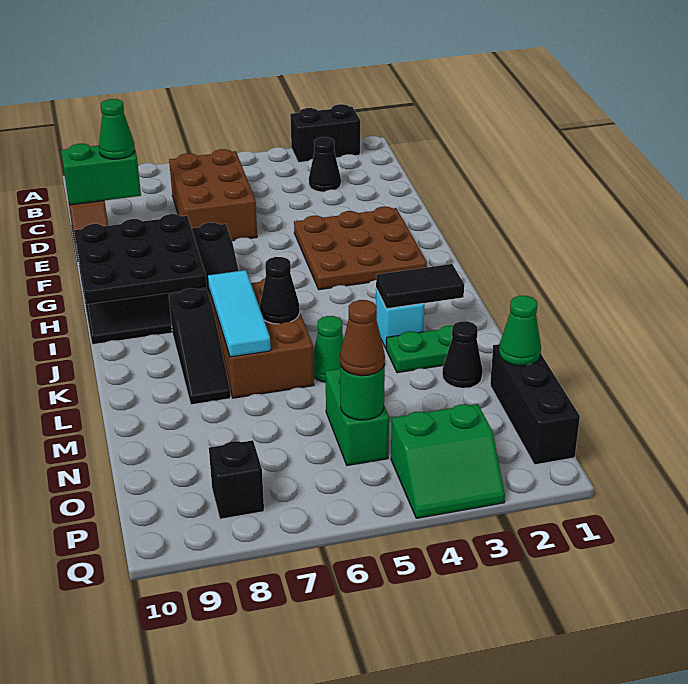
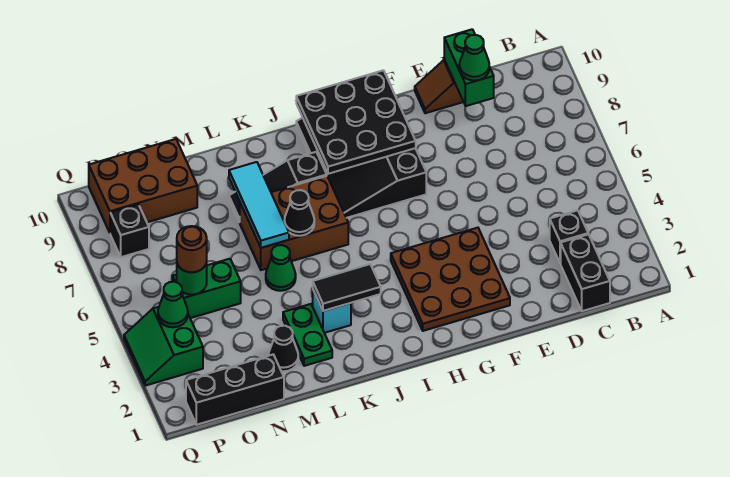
black brick A2:A3 level 1 -> black brick C1:C2 level 1
black cone C3 level 1 -> black brick C3 level 1
brown brick C6:E7 level 1 -> brown brick N9:P10 level 1
cyan tile J7:L7 level 2 -> cyan tile L6:L8 level 2
black tile K2:K3 level 2 -> black tile J3:K3 level 2
green cone N1 level 2 -> green cone P4 level 2
brown cone O5 level 3 -> brown round brick O5 level 3

